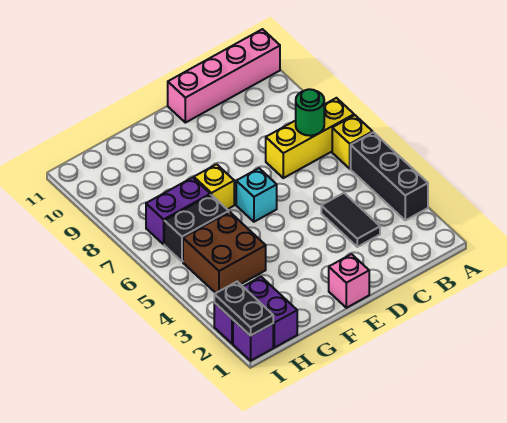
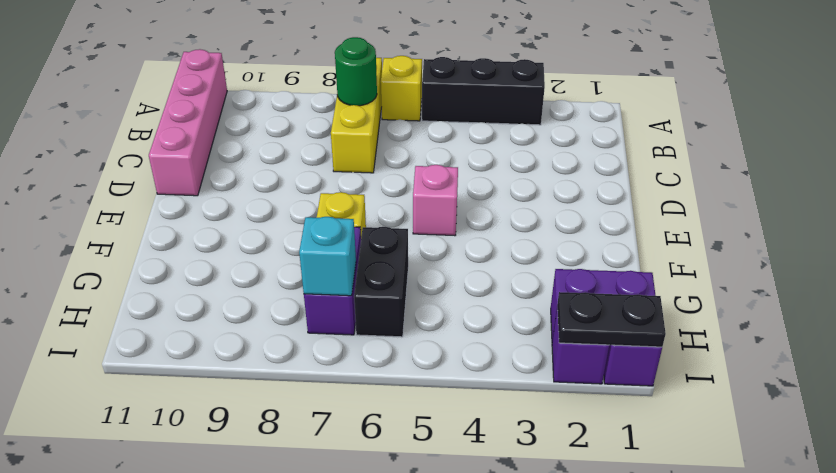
black tile C3:C4 level 1 -> none
pink brick E1 level 1 -> pink brick E5 level 1
cyan brick E6 level 1 -> cyan brick H7 level 2
brown brick G4:H5 level 1 -> none

